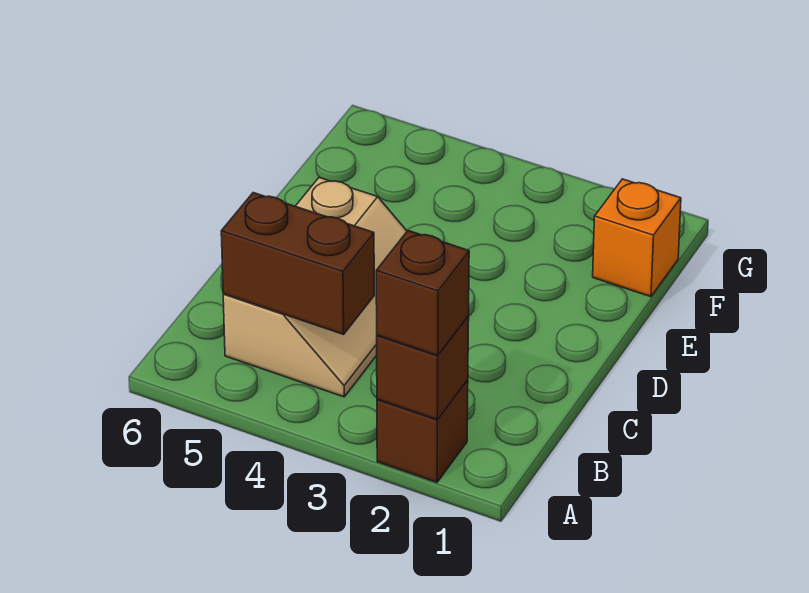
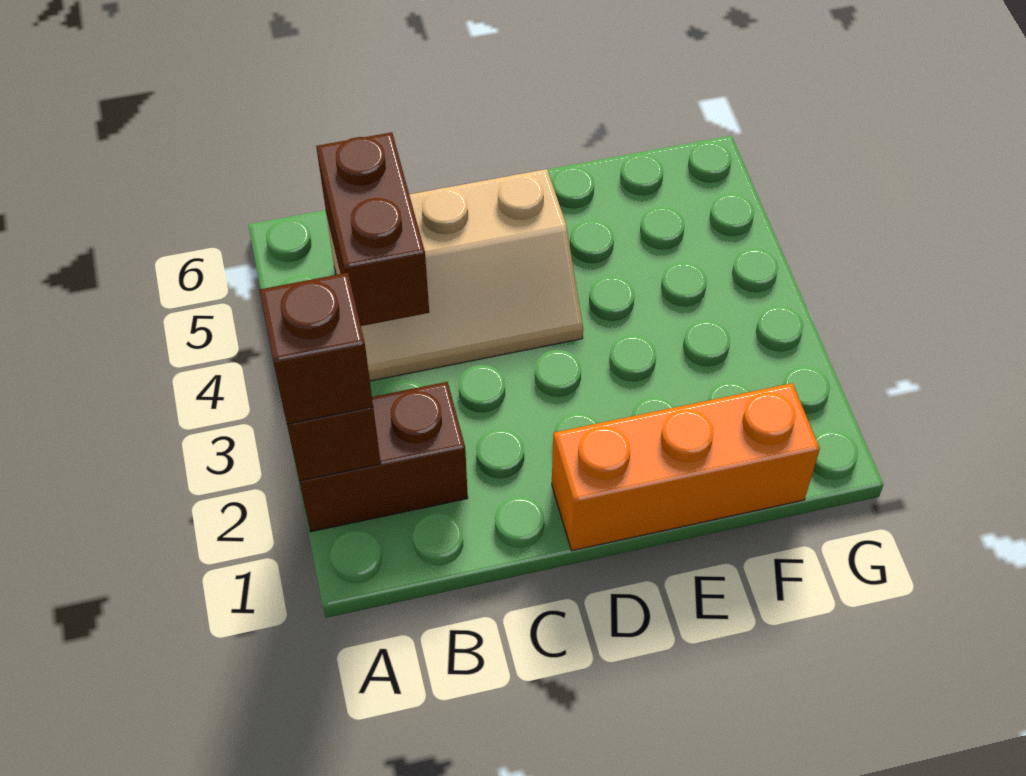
brown brick A2 level 1 -> brown brick A2:B2 level 1
orange brick F1 level 1 -> orange brick D1:F1 level 1

